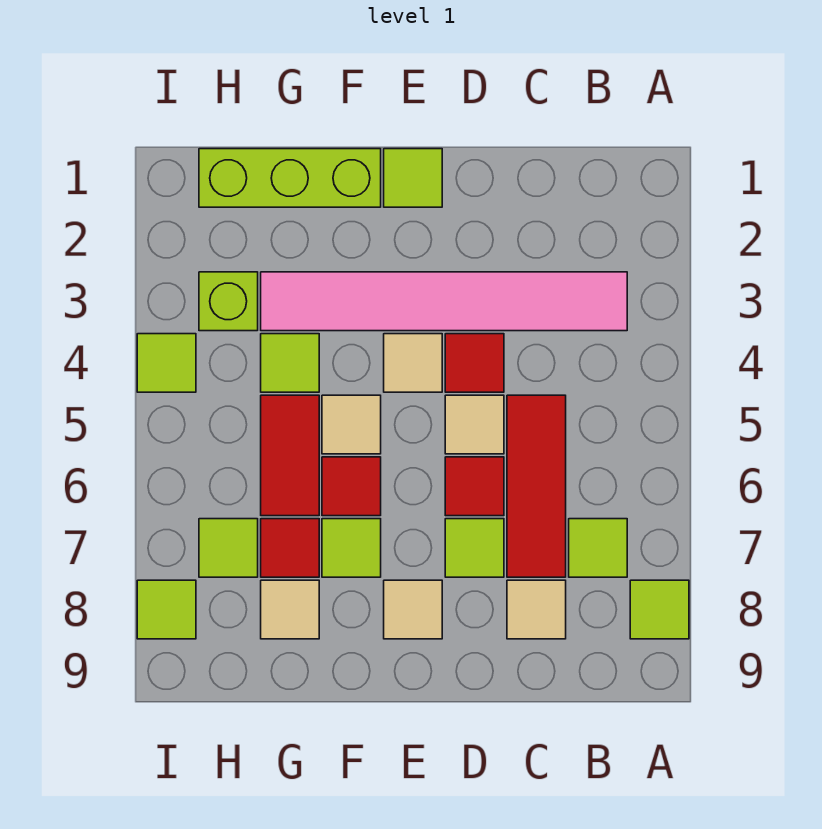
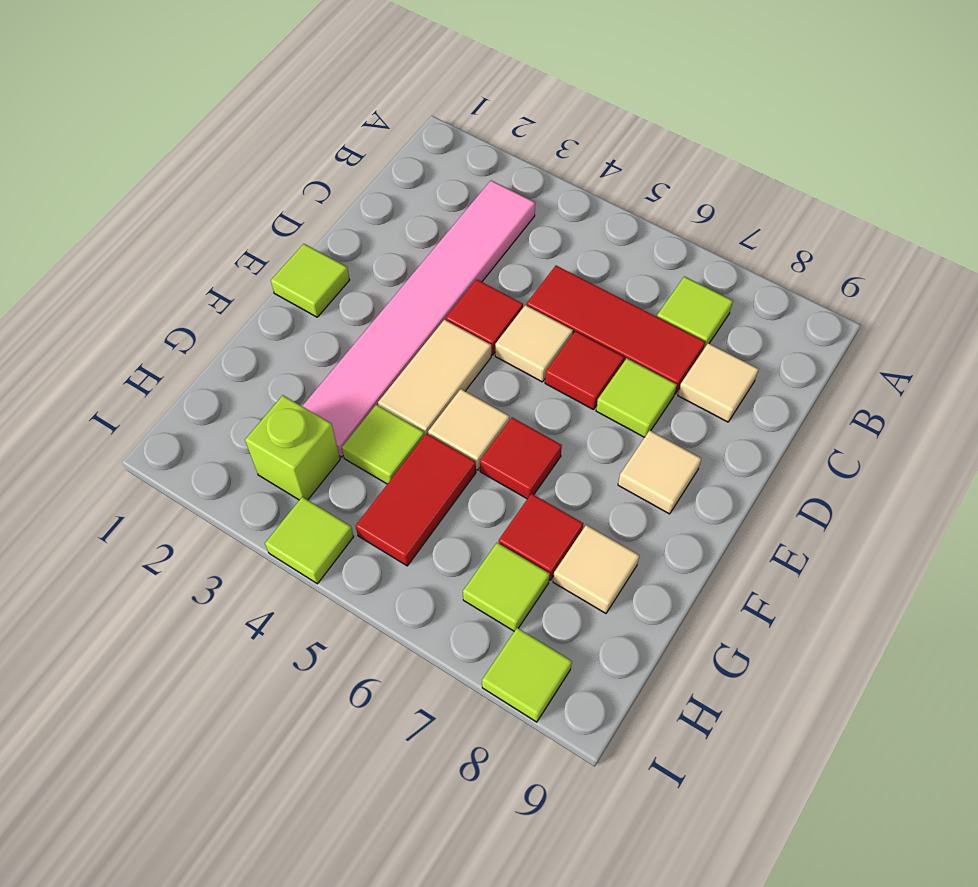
lime tile A8 level 1 -> none
tan tile E4 level 1 -> tan tile E4:F4 level 1
lime brick F1:H1 level 1 -> none
lime tile F7 level 1 -> none
red tile G5:G6 level 1 -> red tile G5:H5 level 1

